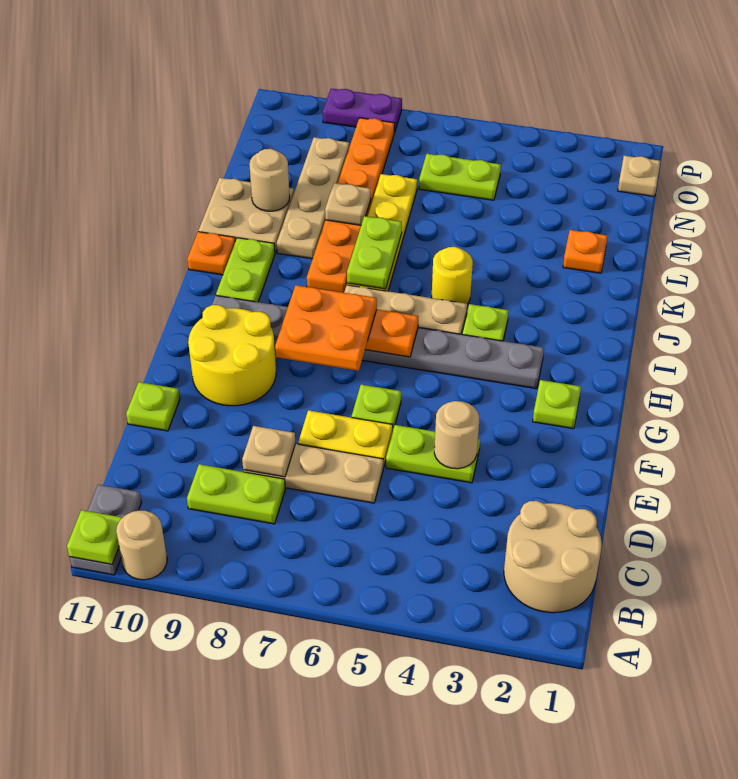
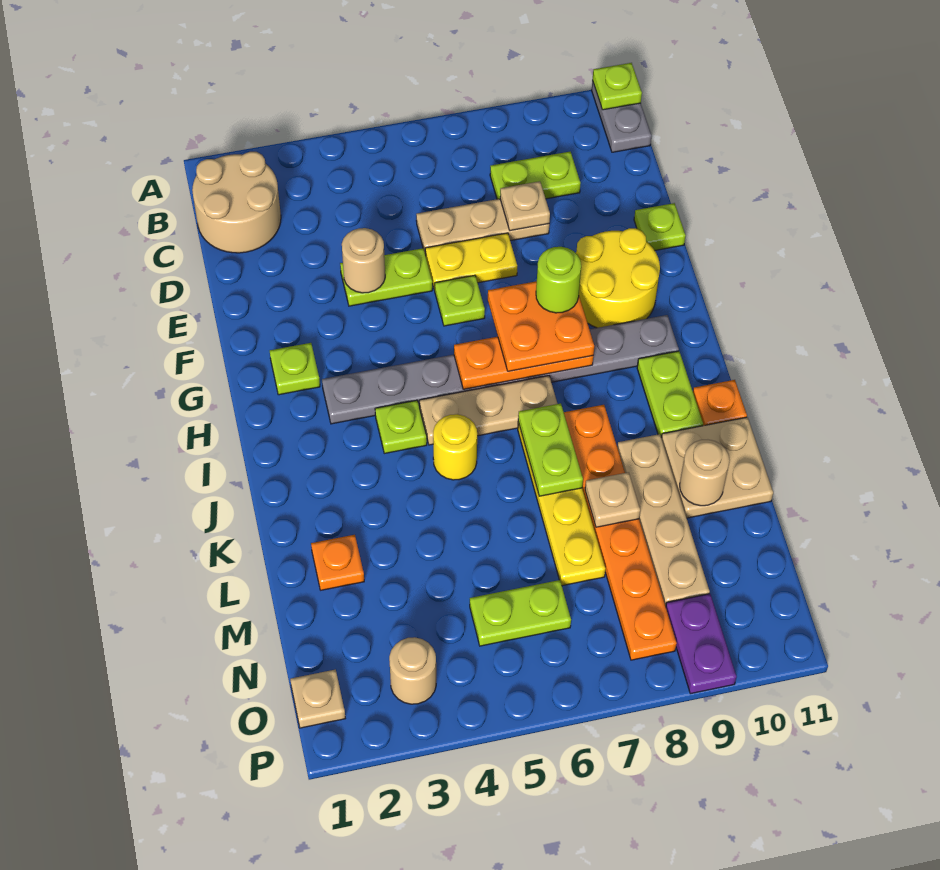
tan round brick A10 level 1 -> tan round brick O3 level 1
none -> lime round brick G8 level 4
purple plate P8:P9 level 1 -> purple plate O9:P9 level 1

